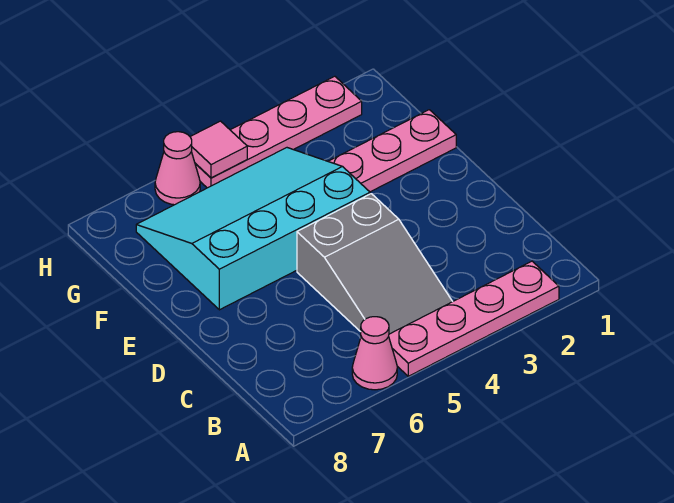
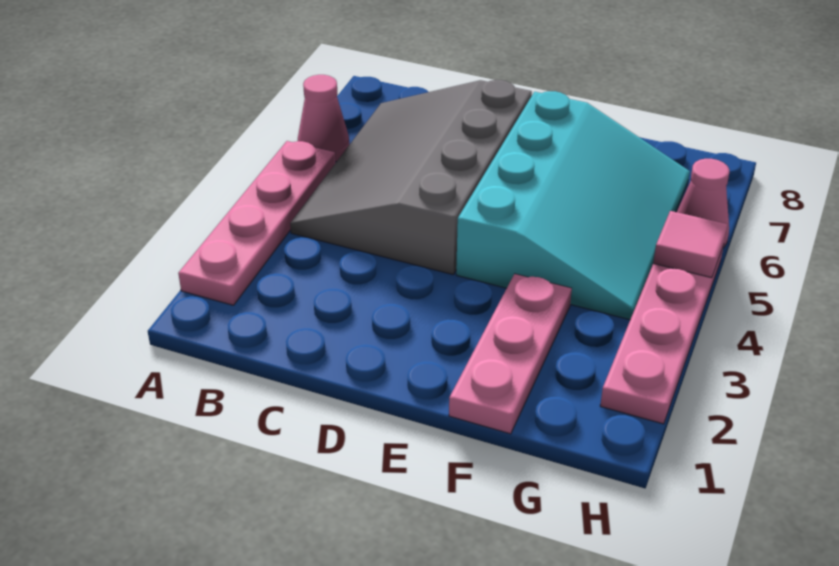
grey slope B4:D5 level 1 top D -> grey slope B4:D7 level 1 top D

